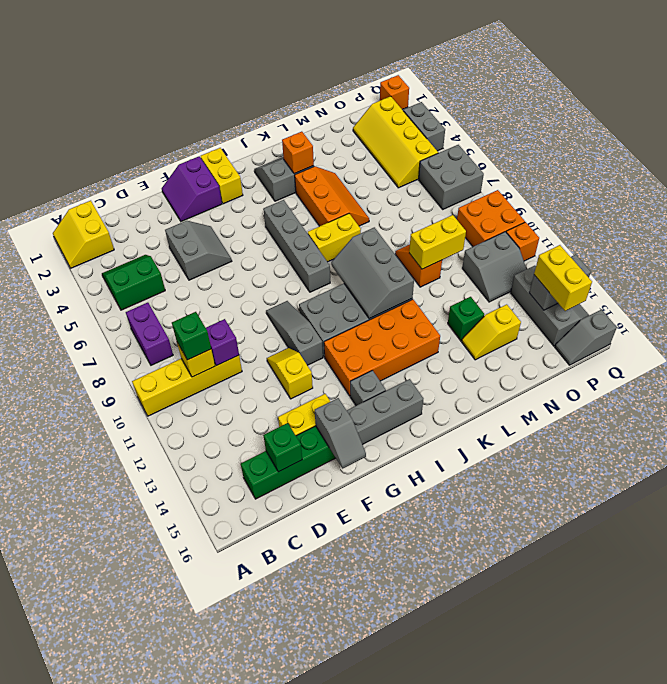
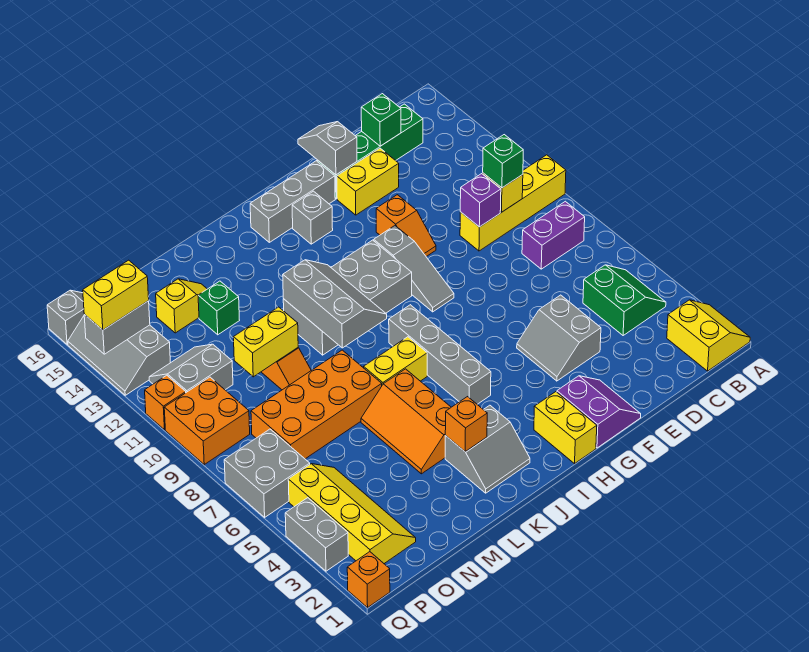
green slope B4:C5 level 1 top 5 -> green slope B4:C5 level 1 top C
purple brick B7:B8 level 1 -> purple brick B8:C8 level 1
yellow slope F11:F12 level 1 top 12 -> orange slope F11:F12 level 1 top 12
orange brick H12:K13 level 1 -> orange brick L7:O8 level 1
yellow brick P14:P15 level 3 -> yellow brick P14:Q14 level 3

